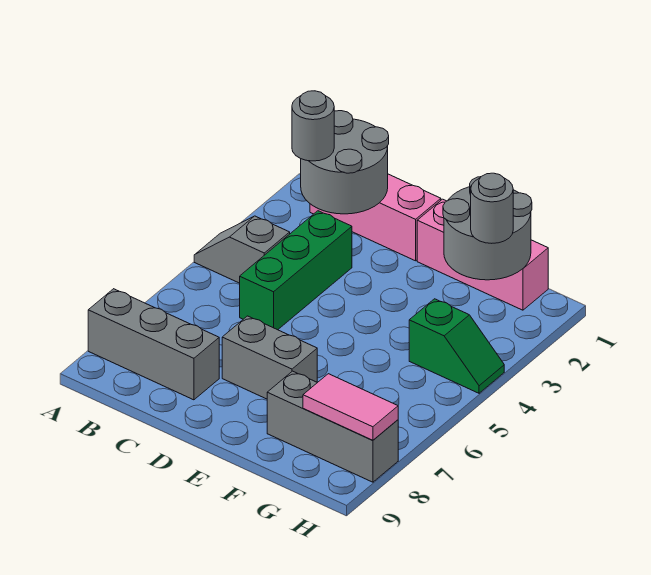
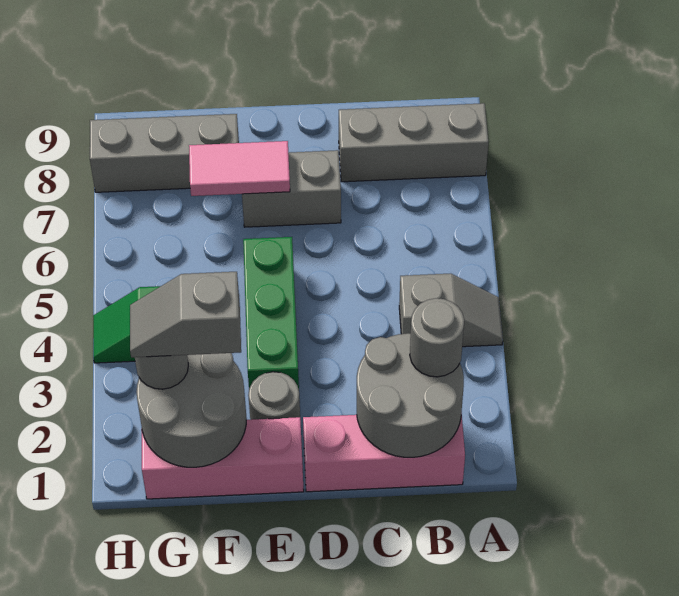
green brick C3:C5 level 1 -> green brick E3:E5 level 1
none -> grey round brick E2 level 1
none -> grey slope F2:G2 level 4 top F
pink tile G8:H8 level 2 -> pink tile E7:F7 level 2

